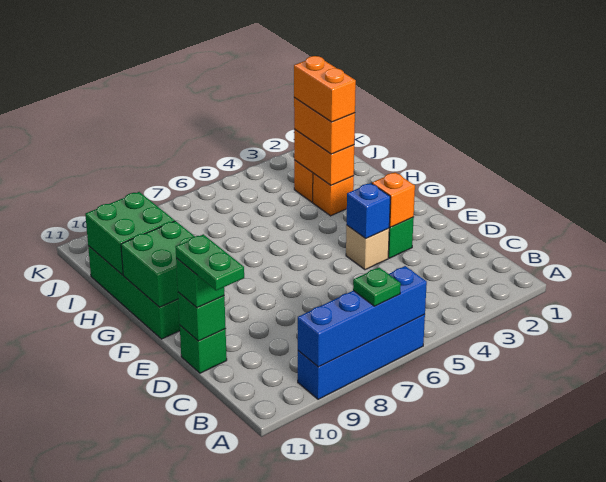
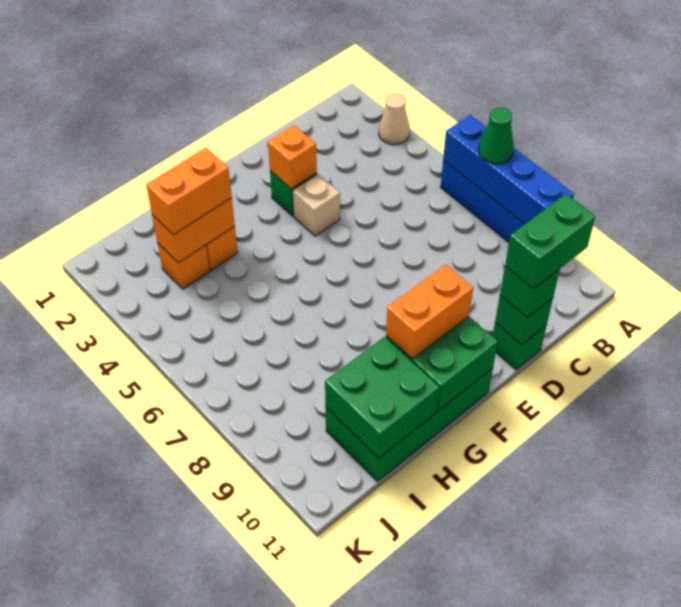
none -> tan cone A3 level 1
green plate A7 level 3 -> green cone A7 level 3
green plate C11:D11 level 4 -> green brick C11:D11 level 4
blue brick E4 level 2 -> none
orange brick H3:I3 level 4 -> orange brick F10:G10 level 3

